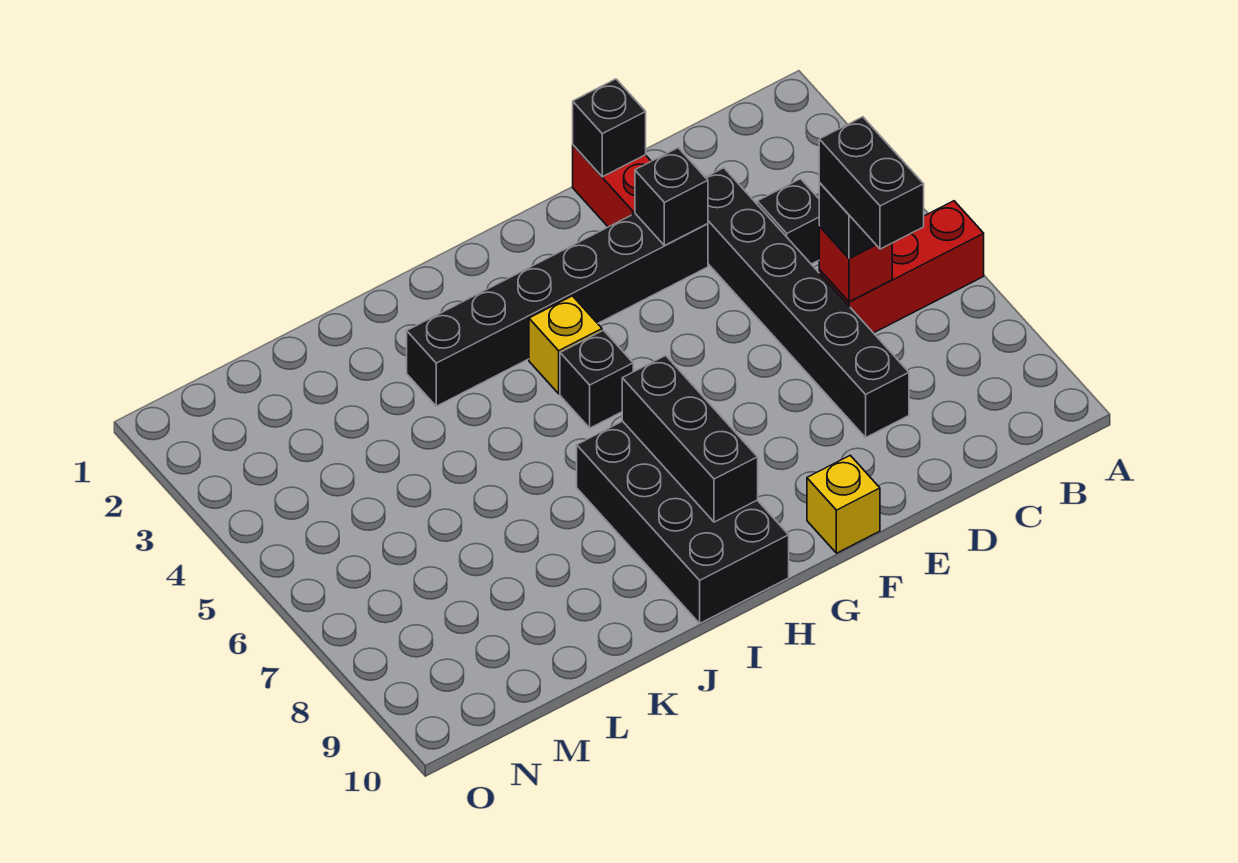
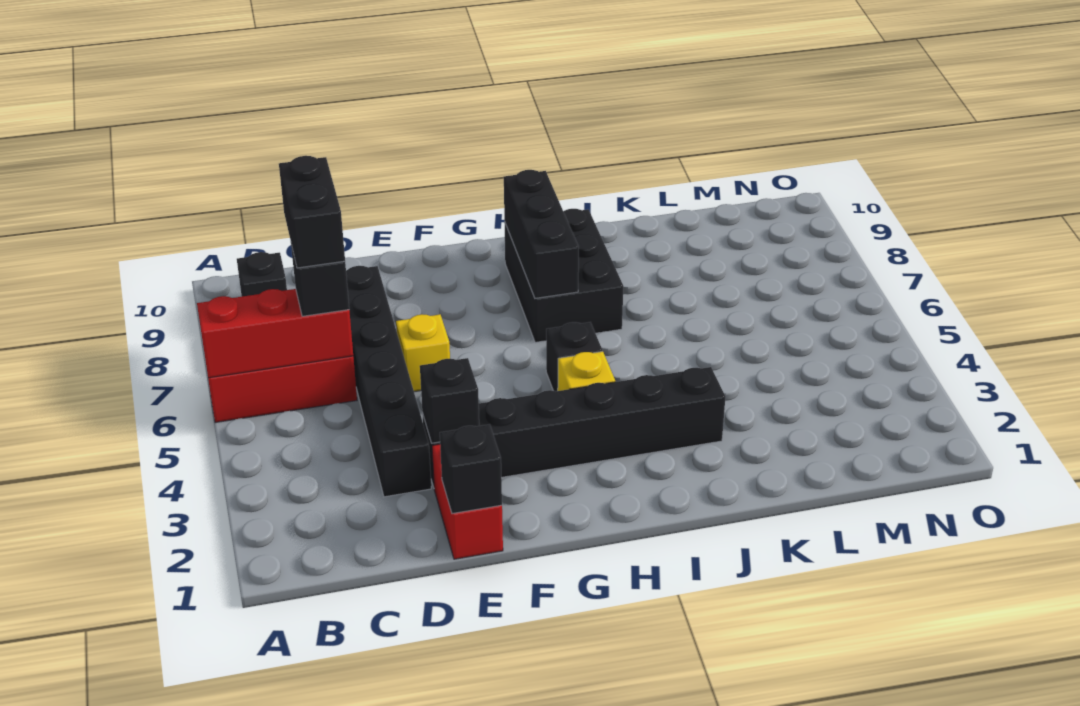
black brick C4 level 1 -> black brick B9 level 1
red brick C6 level 2 -> red brick A6:C6 level 2
yellow brick F10 level 1 -> yellow brick E6 level 1
black brick H7:I10 level 1 -> black brick H7:I9 level 1

